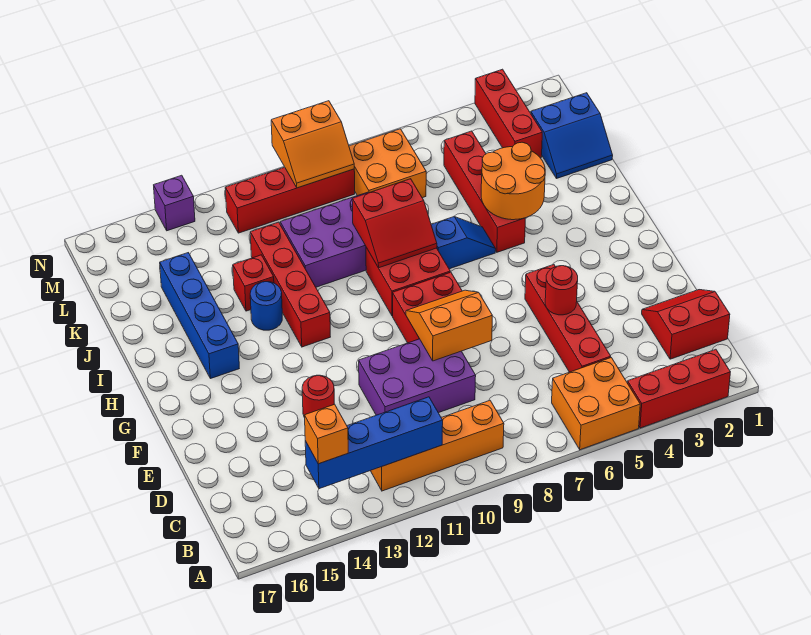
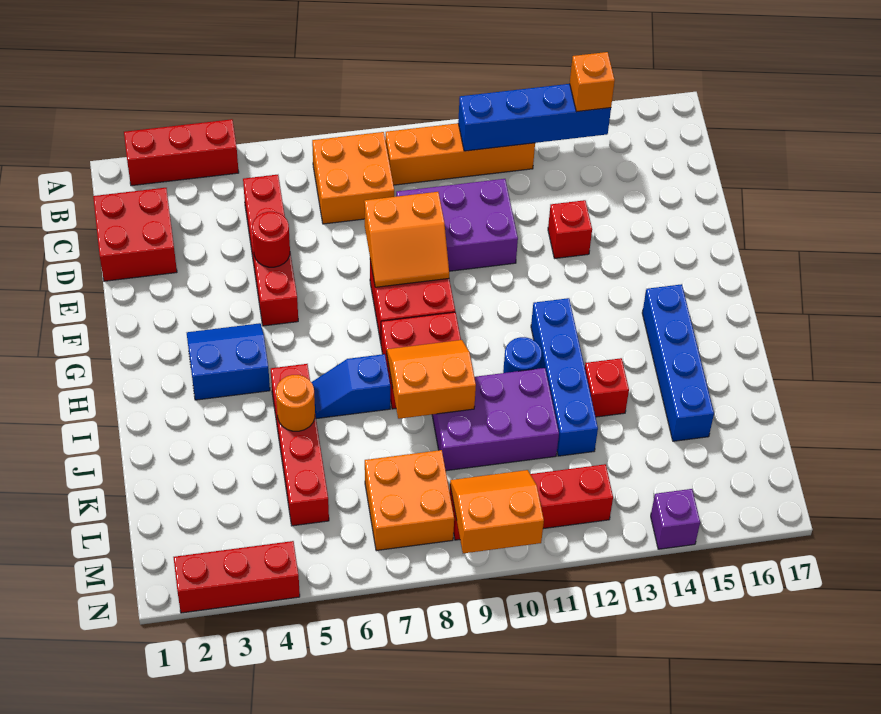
orange brick A5:B6 level 1 -> orange brick B7:C8 level 1
red slope C1:D2 level 1 top C -> red brick C1:D2 level 1
red round brick E13 level 1 -> red brick E13 level 1
red brick H12:K12 level 1 -> blue brick H12:K12 level 1
orange round brick I4:J5 level 2 -> orange round brick J5 level 2
red slope I8:J9 level 2 top J -> orange slope I8:J9 level 2 top J
blue round brick I13 level 1 -> blue round brick I11 level 1
blue slope K1:L2 level 1 top L -> blue slope G3:H4 level 1 top H
red brick L3:N3 level 1 -> red brick N2:N4 level 1

